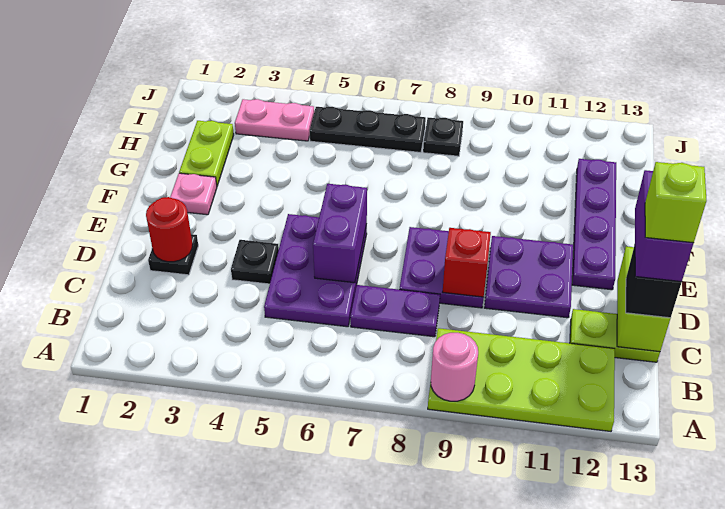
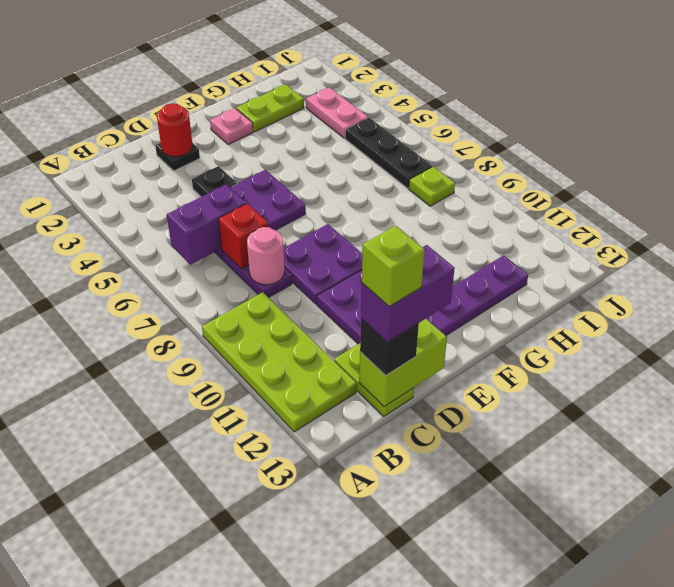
pink round brick A9 level 2 -> pink round brick C8 level 2
purple brick D6:E6 level 2 -> purple brick B6:C6 level 2
red brick D9 level 2 -> red brick C7 level 2
black plate I8 level 1 -> lime plate I8 level 1

